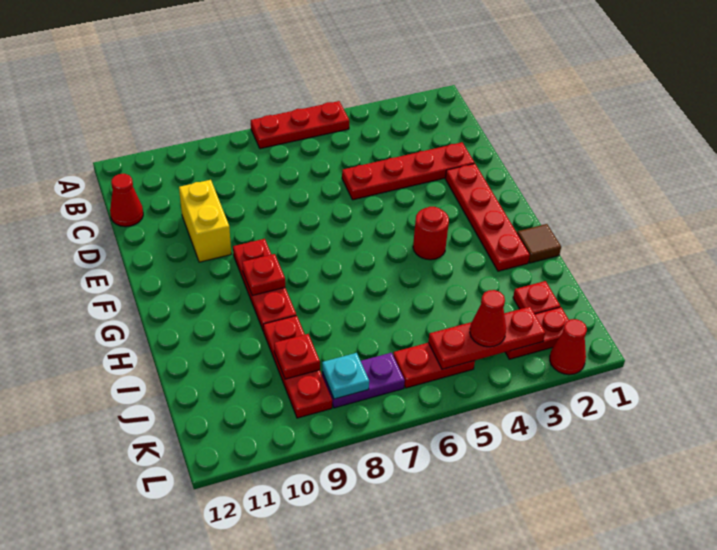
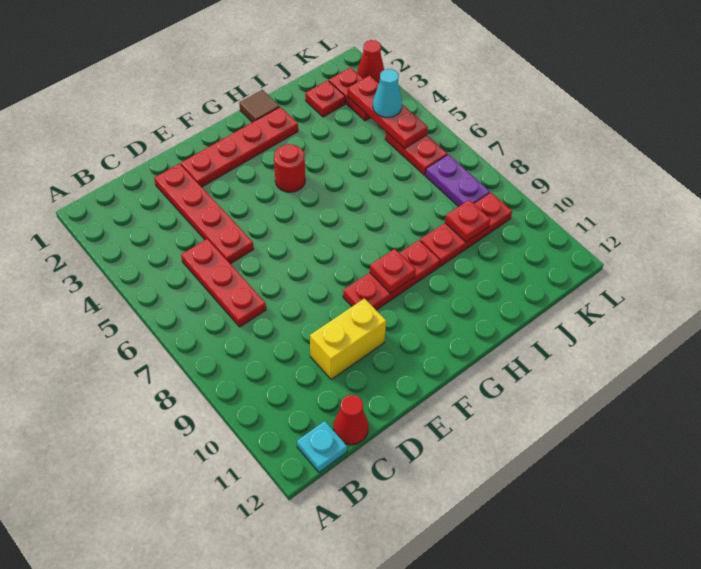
red plate A5:A7 level 1 -> red plate C5:C7 level 1
red cone K4 level 3 -> cyan cone K4 level 3
cyan plate K8 level 2 -> cyan plate B12 level 1

